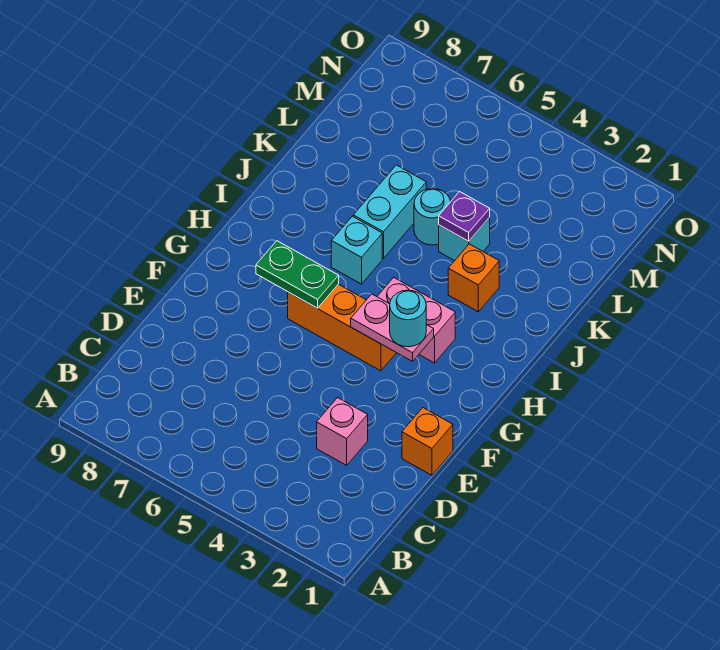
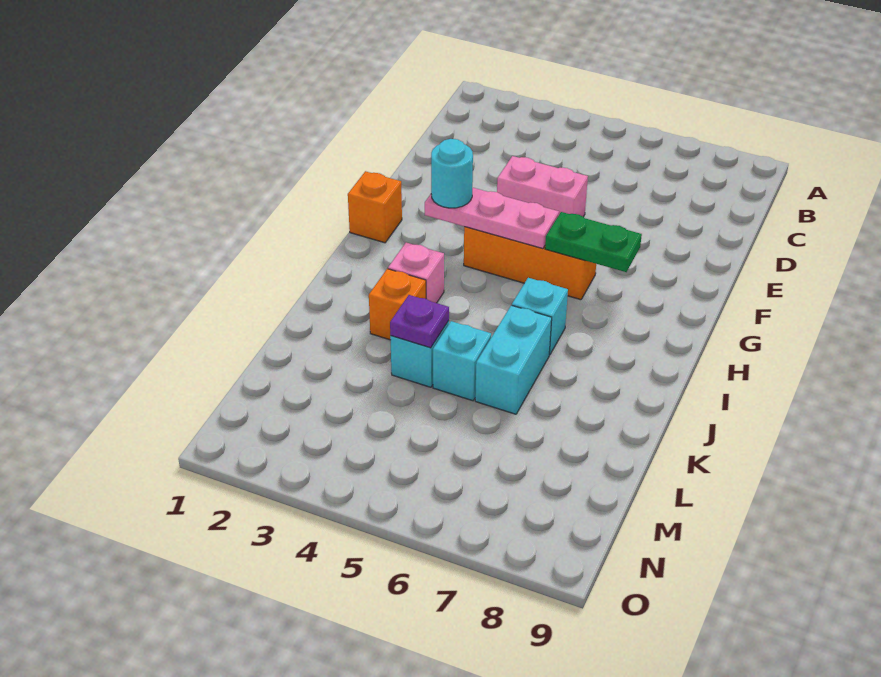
pink brick D3 level 1 -> pink brick I3 level 1
orange brick E1 level 1 -> orange brick G1 level 1
pink plate G3:G4 level 2 -> pink plate G3:G5 level 2
pink brick H3:H4 level 1 -> pink brick E4:E5 level 1
cyan round brick K5 level 1 -> cyan brick K5 level 1

